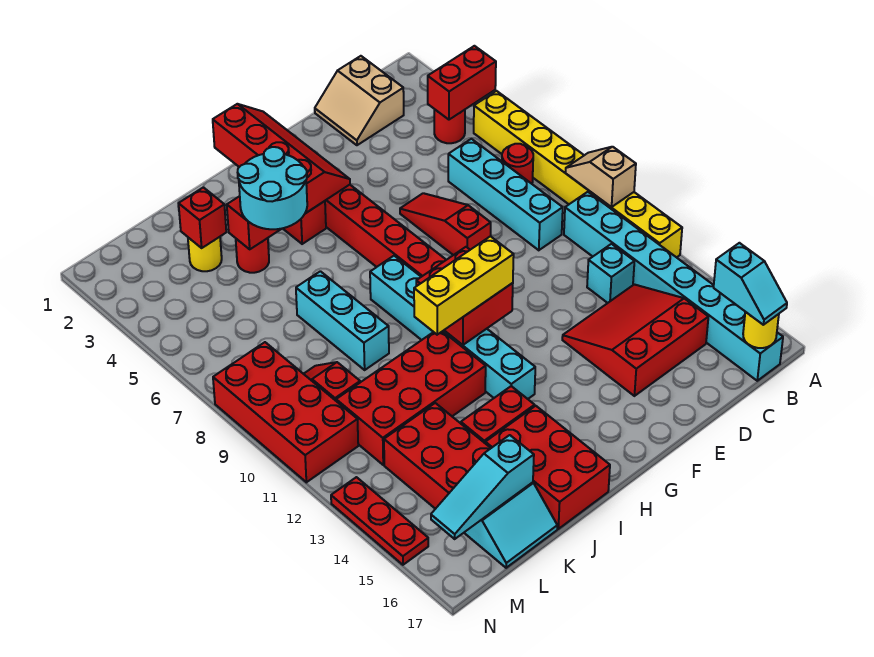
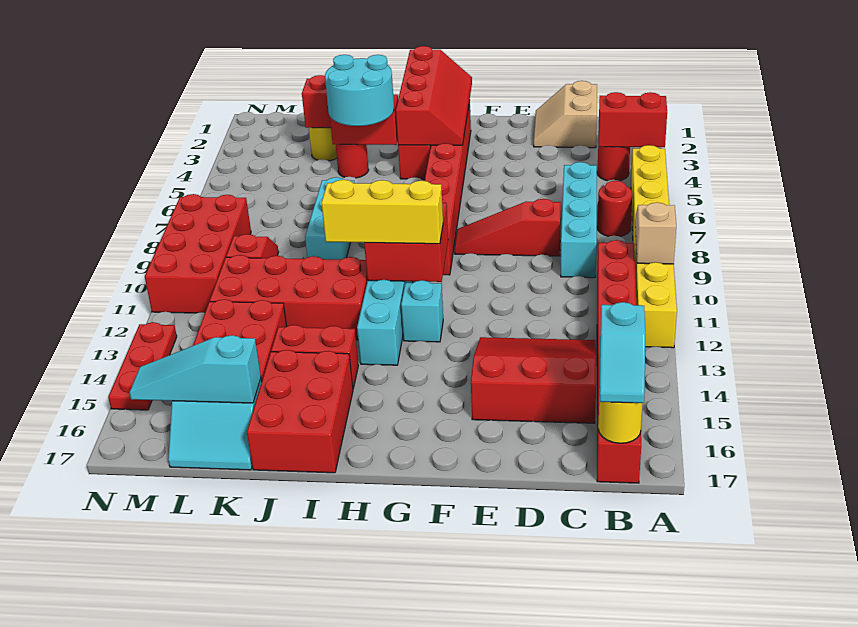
cyan brick B10:B17 level 1 -> red brick B10:B17 level 1
cyan brick C12 level 1 -> cyan brick G12 level 1
red slope E6:E8 level 1 top 8 -> red slope D8:F8 level 1 top D

